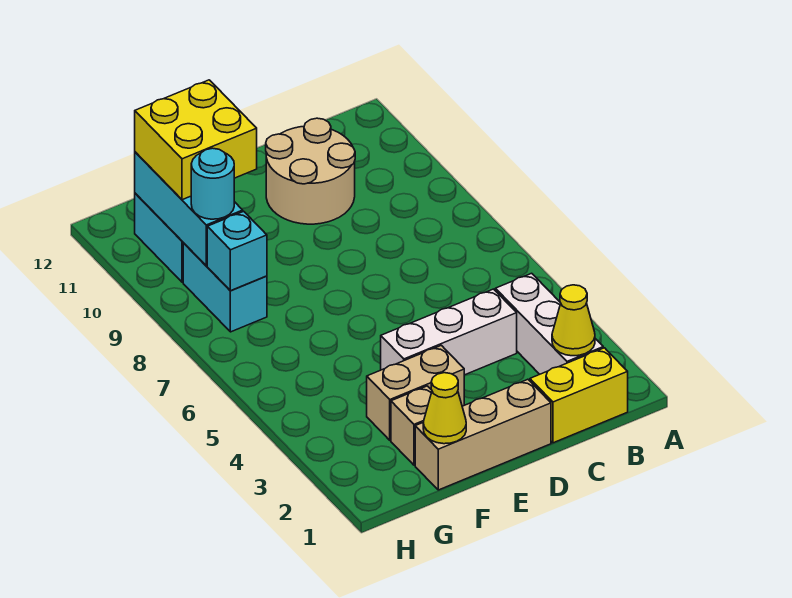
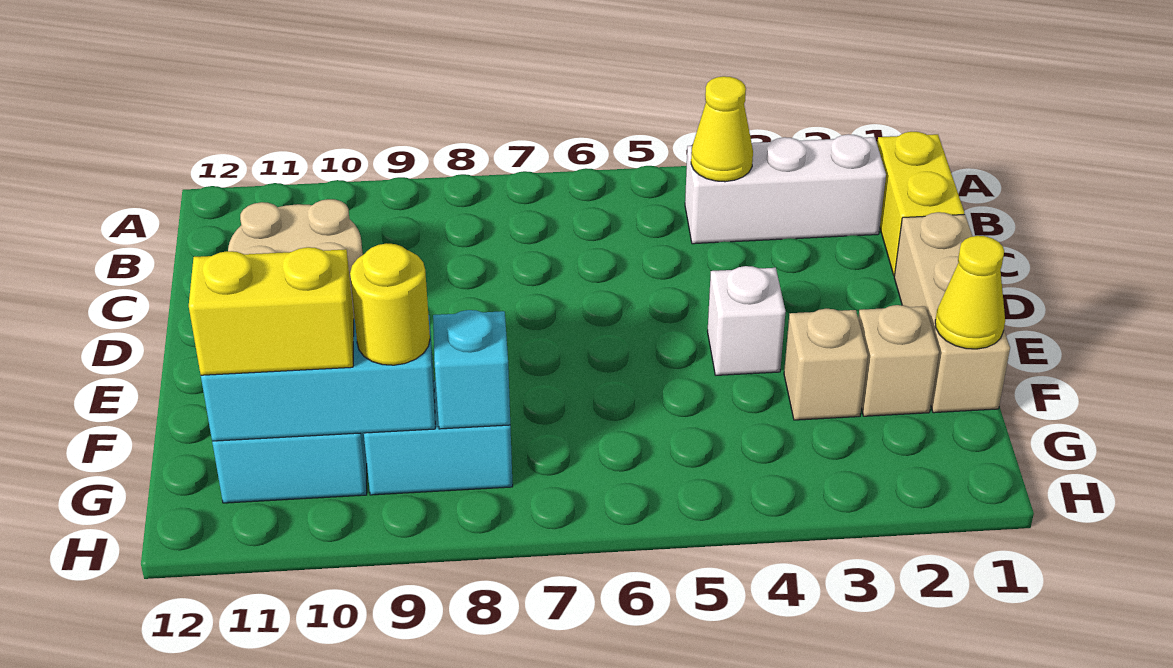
yellow cone B2 level 2 -> yellow cone B4 level 2
white brick C4:E4 level 1 -> white brick E4 level 1
tan brick E3:F3 level 1 -> tan brick F3 level 1
yellow brick F10:G11 level 3 -> yellow brick G10:G11 level 3
cyan round brick G9 level 3 -> yellow round brick G9 level 3

